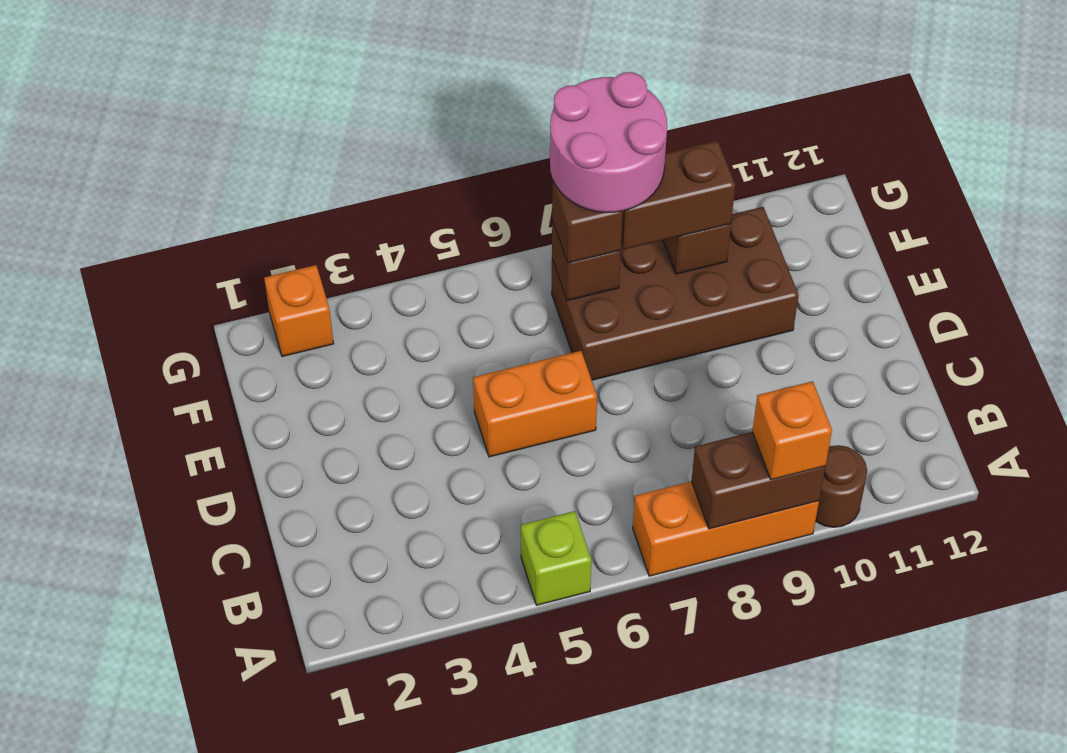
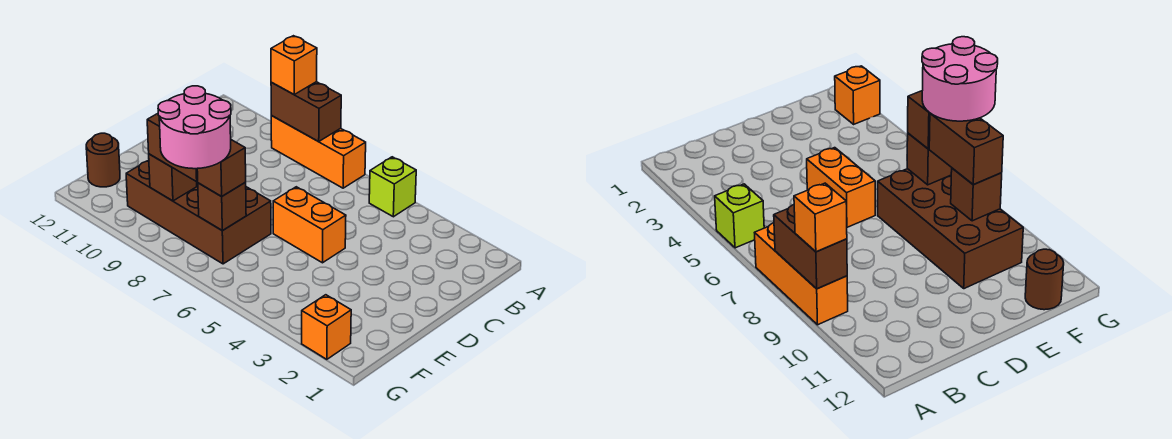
brown round brick A10 level 1 -> brown round brick F12 level 1

